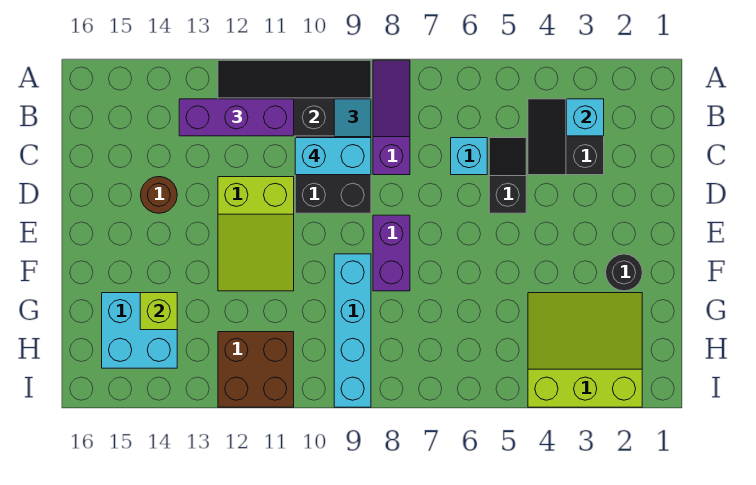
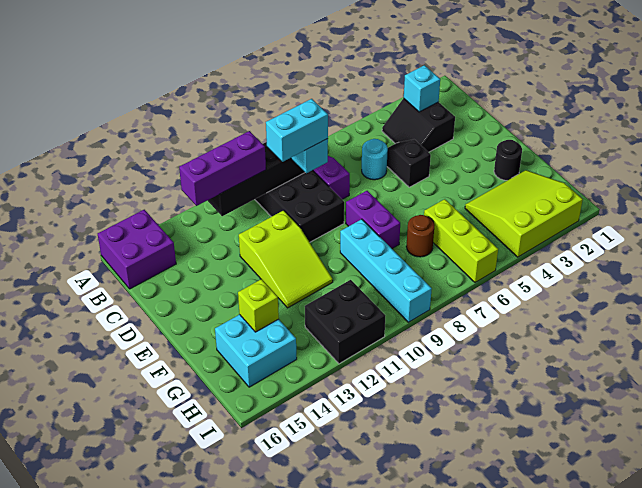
none -> purple brick A15:B16 level 1
cyan brick C6 level 1 -> cyan round brick C6 level 1
brown round brick D14 level 1 -> brown round brick G7 level 1
none -> lime brick G6:I6 level 1
brown brick H11:I12 level 1 -> black brick H11:I12 level 1

